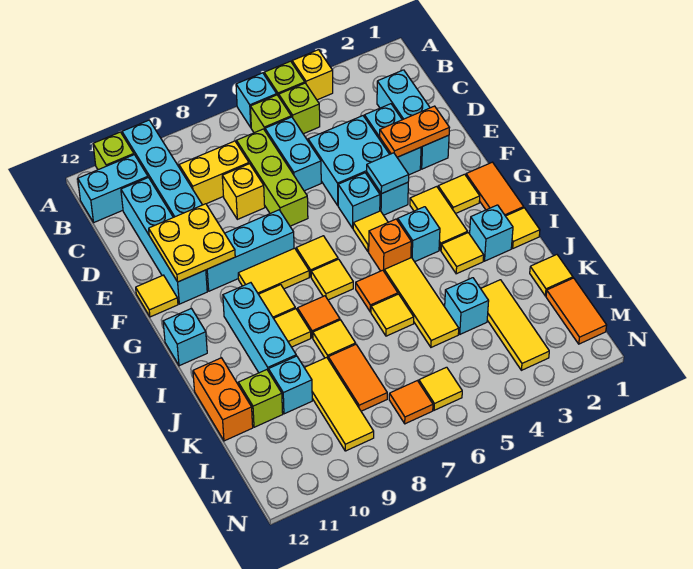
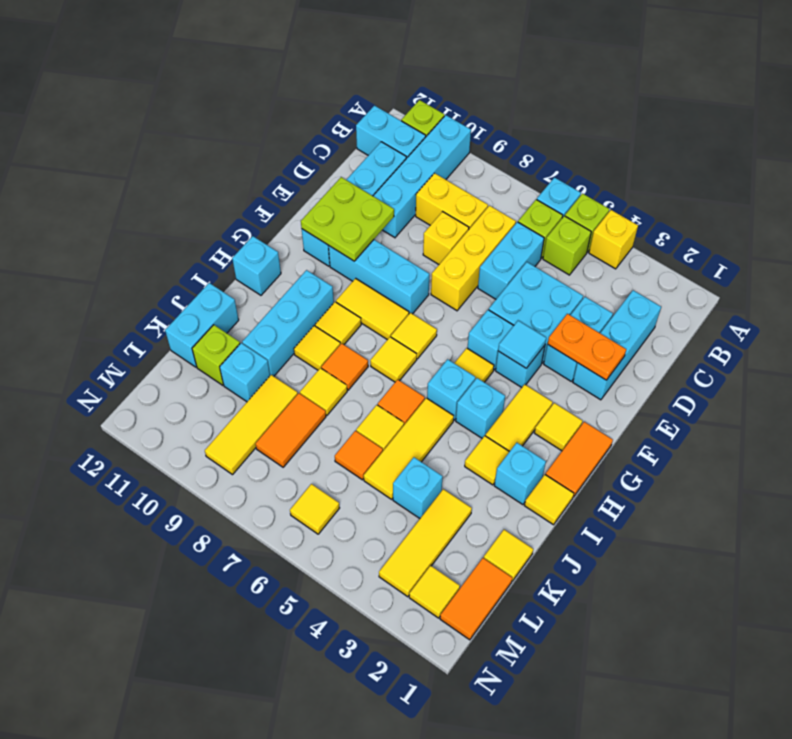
lime brick C7:E7 level 1 -> yellow brick C7:E7 level 1
yellow plate E10:F11 level 2 -> lime plate E10:F11 level 2
yellow tile F12 level 1 -> yellow tile M2 level 1
orange brick H5 level 1 -> cyan brick H5 level 1
orange brick J12:K12 level 1 -> cyan brick J12:K12 level 1
orange tile M7 level 1 -> orange tile K6 level 1

